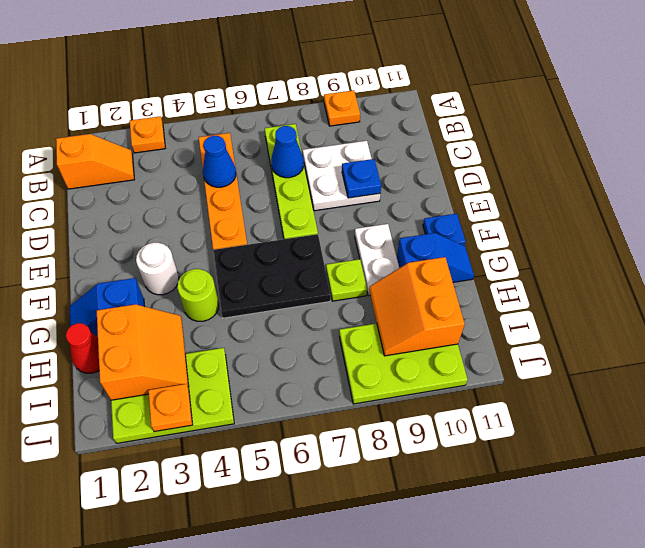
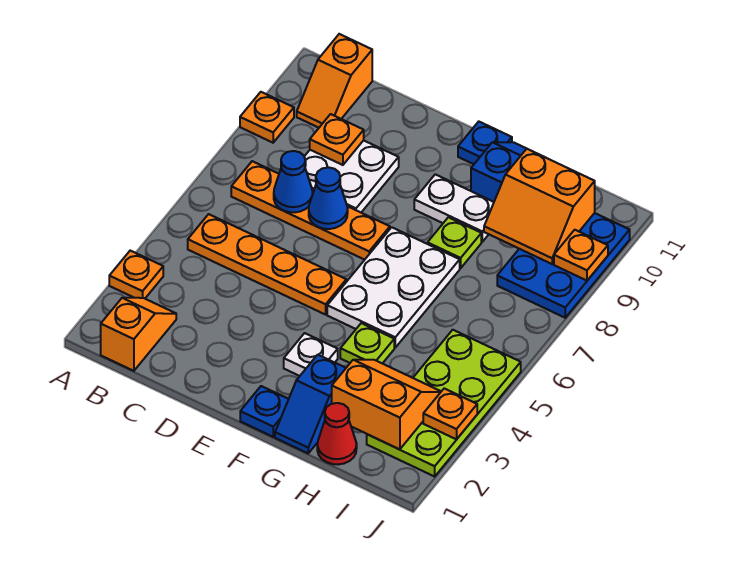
lime plate B7:E7 level 1 -> orange plate B7:E7 level 1
none -> orange slope B10:B11 level 1 top 11
blue cone C5 level 2 -> blue cone D7 level 2
none -> orange plate C9 level 2
blue plate D9 level 2 -> blue plate F1 level 1
white round brick F3 level 1 -> white plate F3 level 1
black plate F5:G7 level 1 -> white plate F5:G7 level 1
lime round brick G4 level 1 -> lime plate G4 level 1
lime plate I2:J4 level 1 -> lime plate I2:J5 level 1
lime plate I8:J10 level 1 -> blue plate I8:J10 level 1
none -> orange plate J9 level 2

